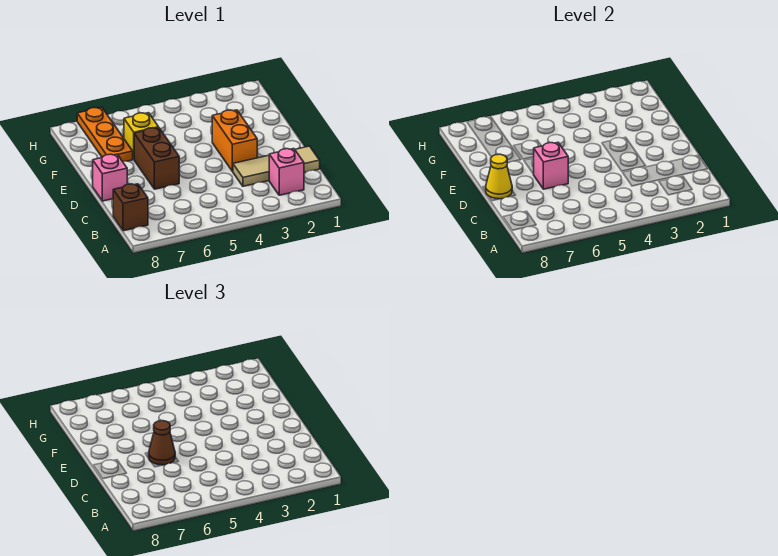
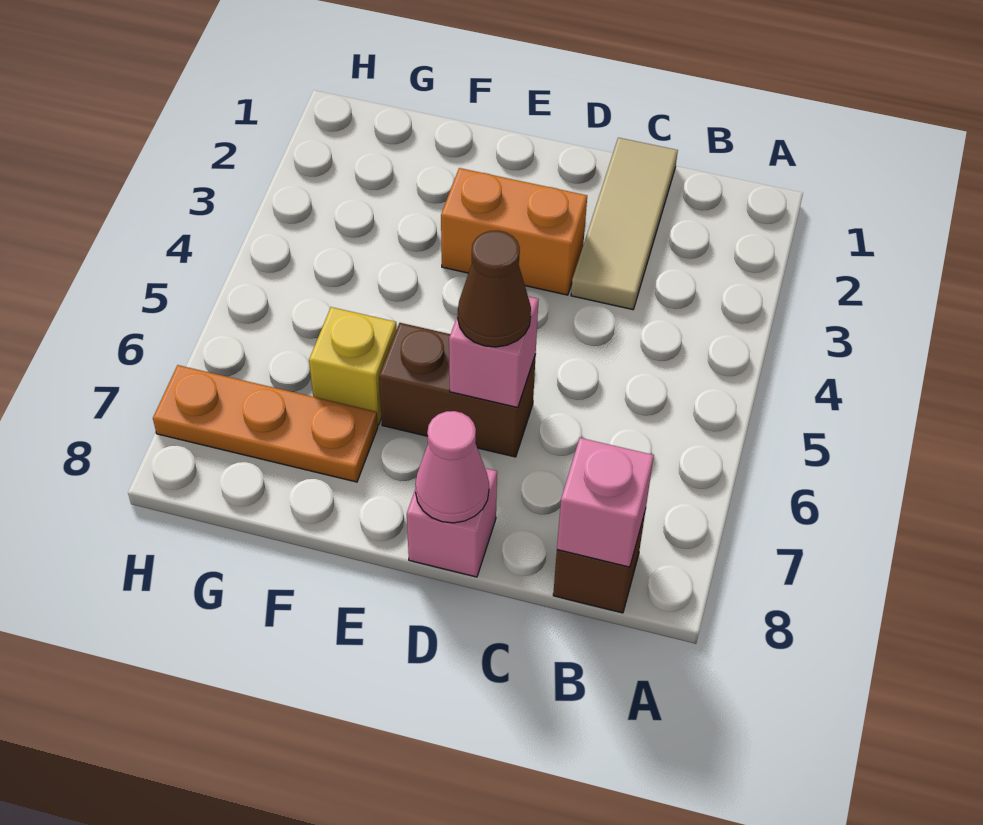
pink brick B2 level 1 -> pink brick B8 level 2
yellow cone D8 level 2 -> pink cone D8 level 2

